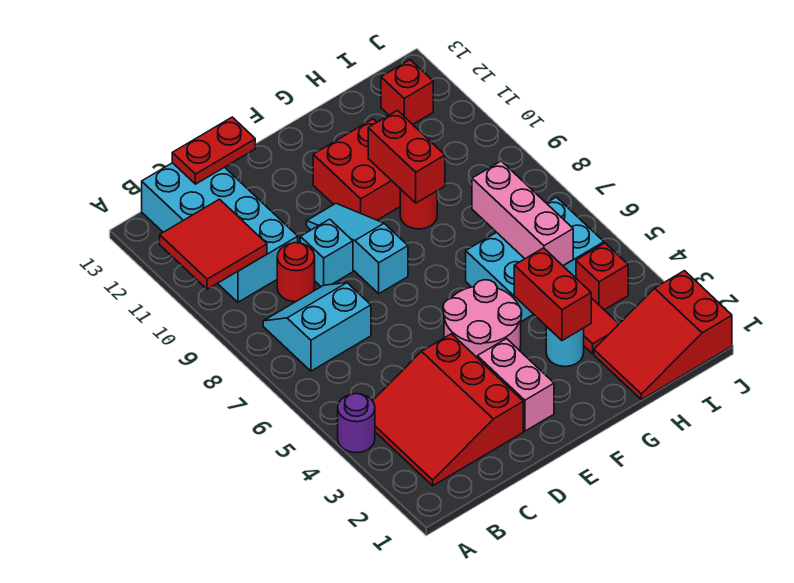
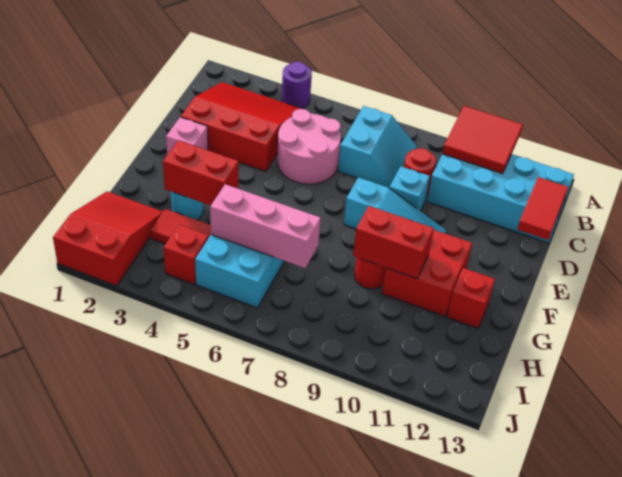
red plate C13:D13 level 2 -> red tile C13:D13 level 2
pink brick E2:E3 level 1 -> pink brick E2 level 1
pink round brick E4:F5 level 1 -> pink round brick C5:D6 level 1
red brick I12 level 1 -> red brick G12 level 1

